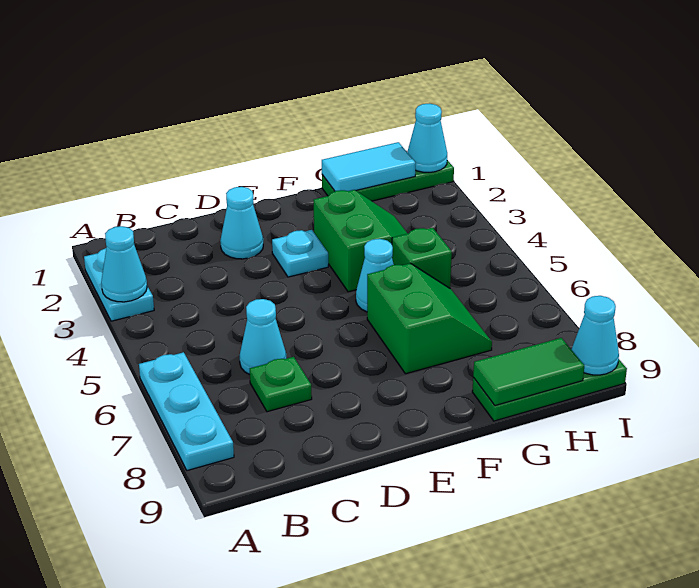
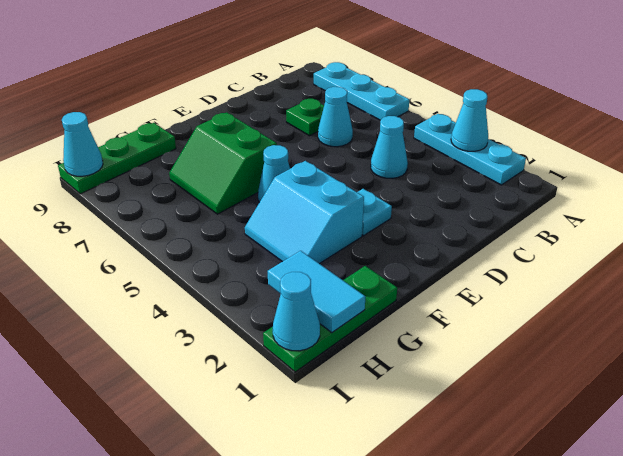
cyan plate A2:A3 level 1 -> cyan plate A2:A4 level 1
cyan cone D2 level 1 -> cyan cone C4 level 1
green slope F3:G4 level 1 top F -> cyan slope F3:G4 level 1 top F
cyan tile G1:H1 level 2 -> cyan tile H1:H2 level 2
green brick G5 level 1 -> none
green tile G9:H9 level 2 -> none

